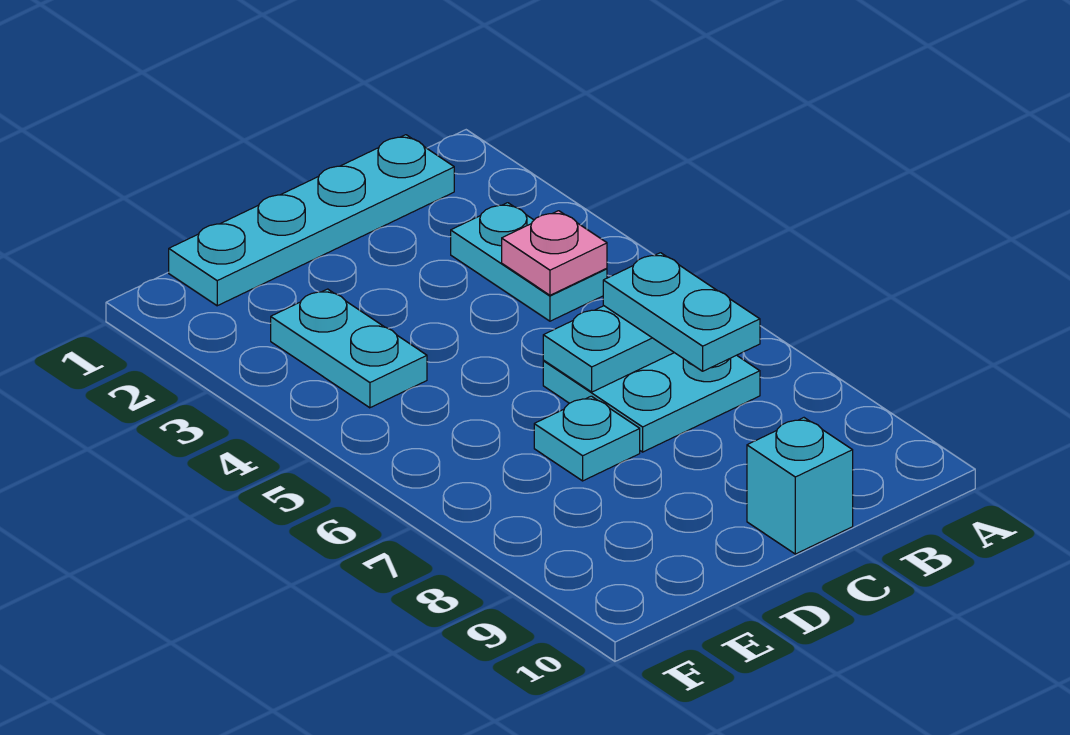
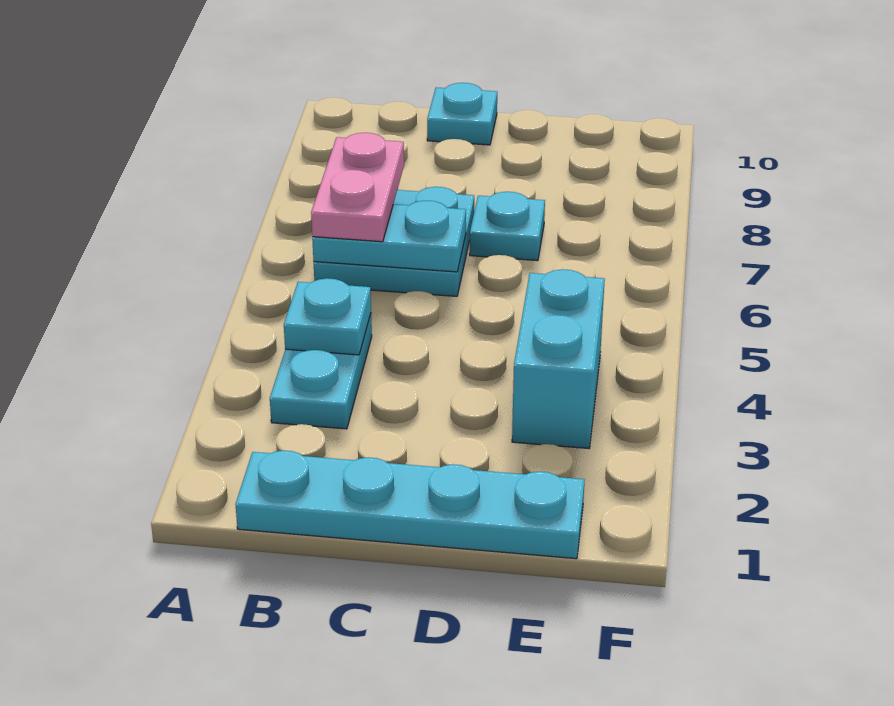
pink plate B4 level 2 -> cyan plate B4 level 2
cyan plate B6:B7 level 3 -> pink plate B6:B7 level 3
cyan brick C10 level 1 -> cyan plate C10 level 1
cyan plate E3:E4 level 1 -> cyan brick E3:E4 level 1

